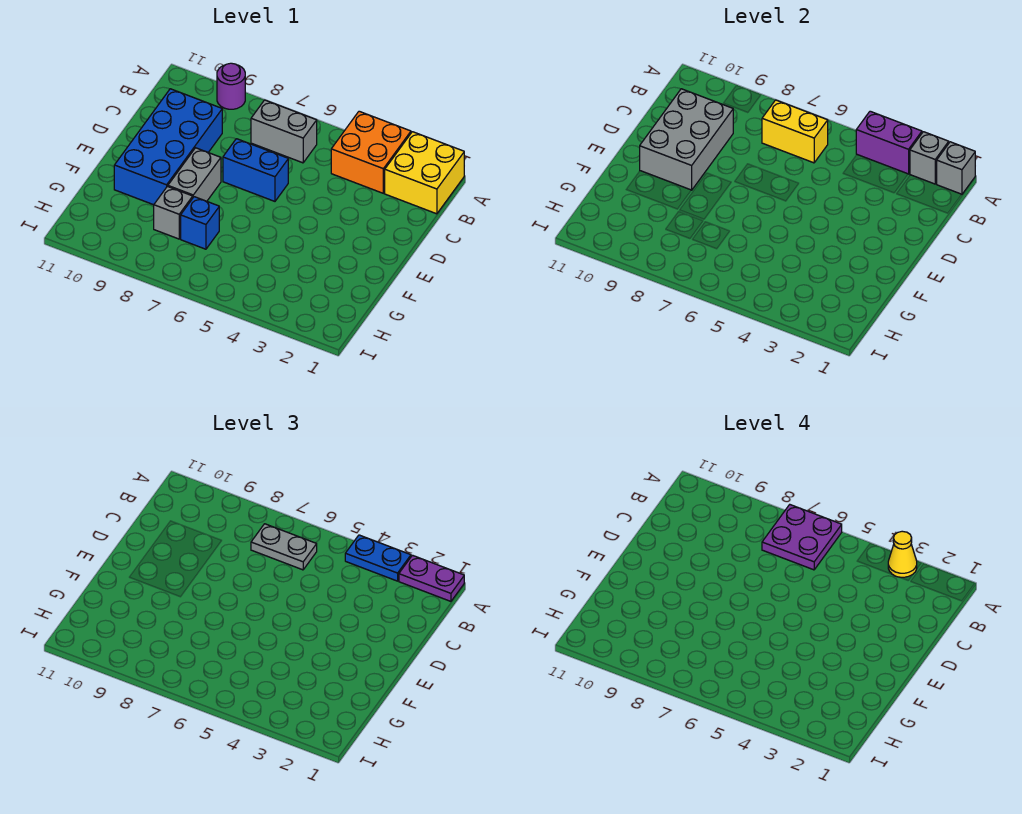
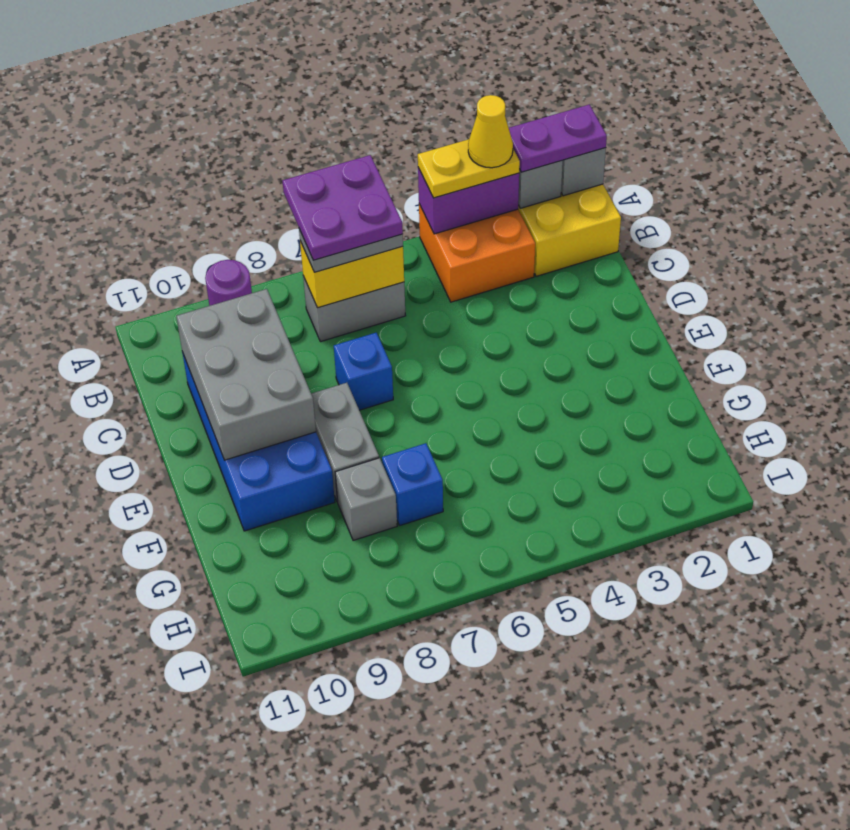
blue plate A3:A4 level 3 -> yellow plate A3:A4 level 3
blue brick D6:D7 level 1 -> blue brick D7 level 1

